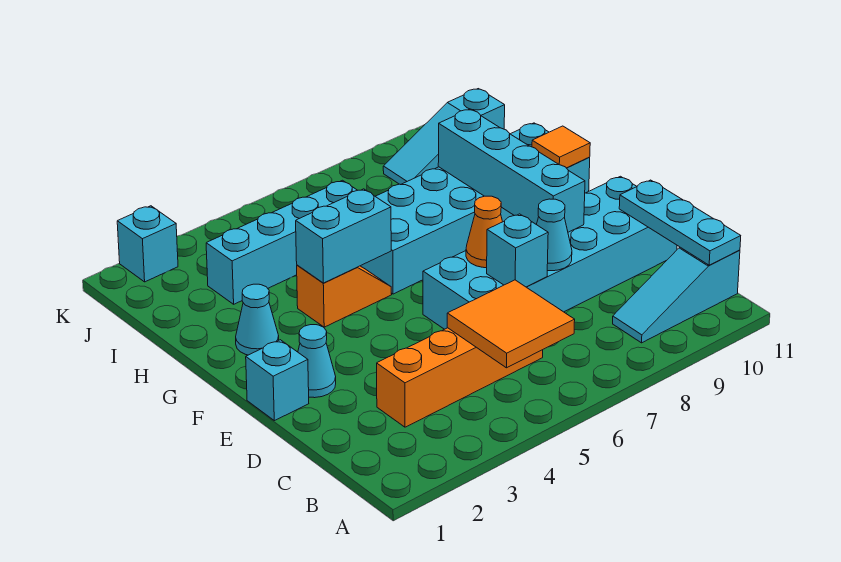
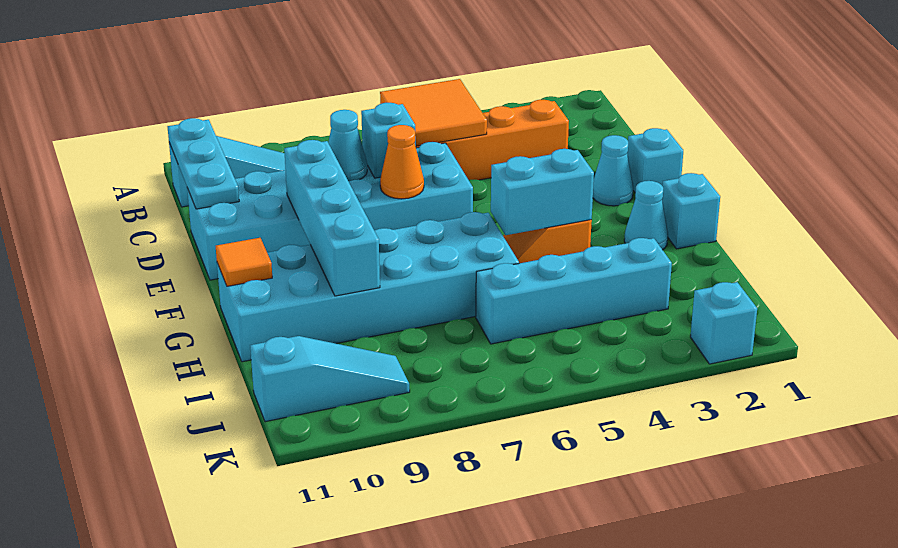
none -> cyan brick G1 level 1

